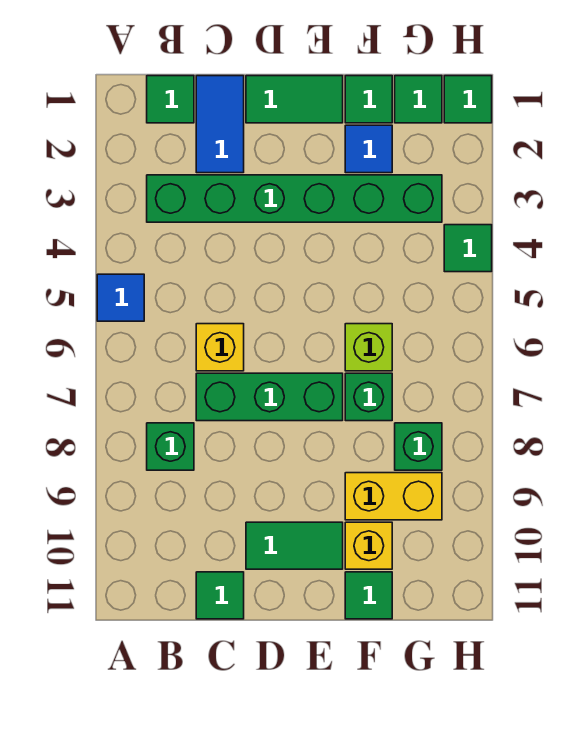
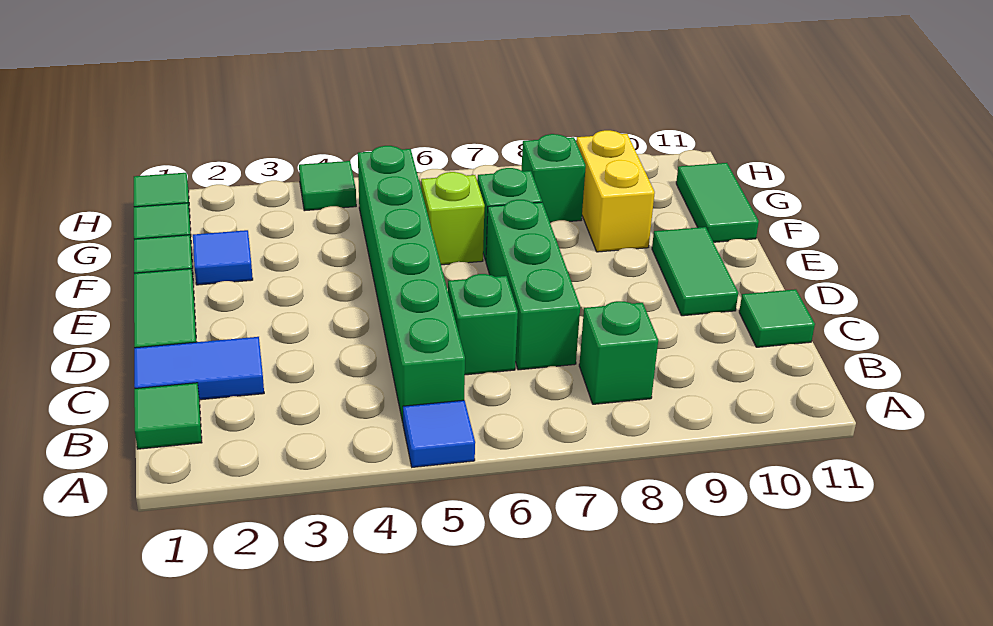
green brick B3:G3 level 1 -> green brick B5:G5 level 1
yellow brick C6 level 1 -> green brick C6 level 1
yellow brick F10 level 1 -> none
green tile F11 level 1 -> green tile F11:G11 level 1

